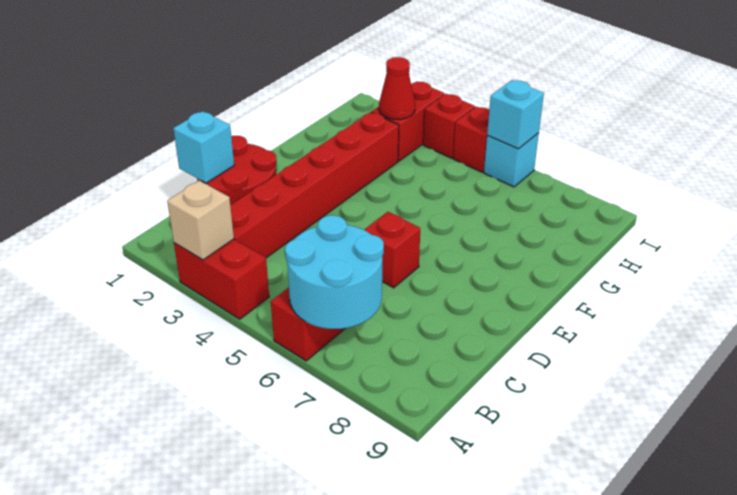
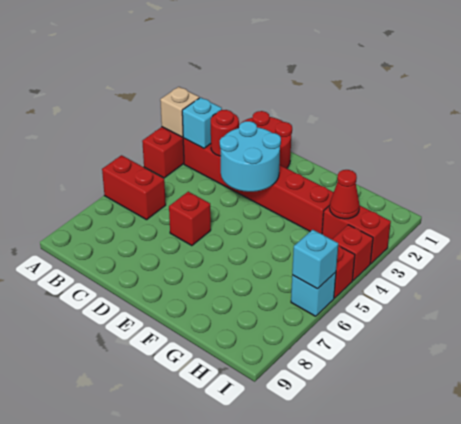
cyan round brick A6:B7 level 2 -> cyan round brick D3:E4 level 2
cyan brick C1 level 2 -> cyan brick B3 level 2
none -> red round brick C3 level 2

